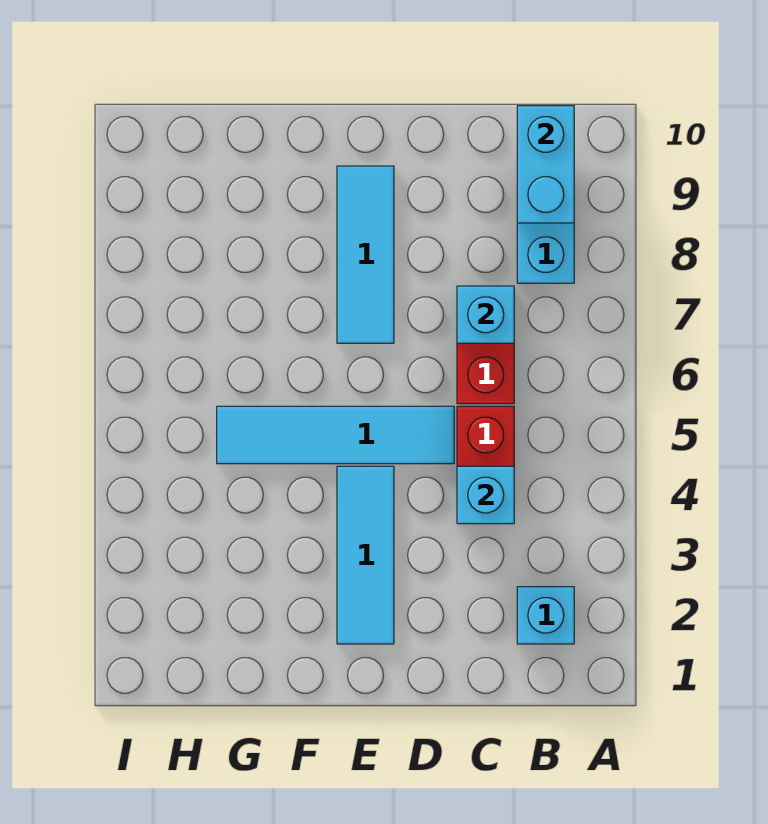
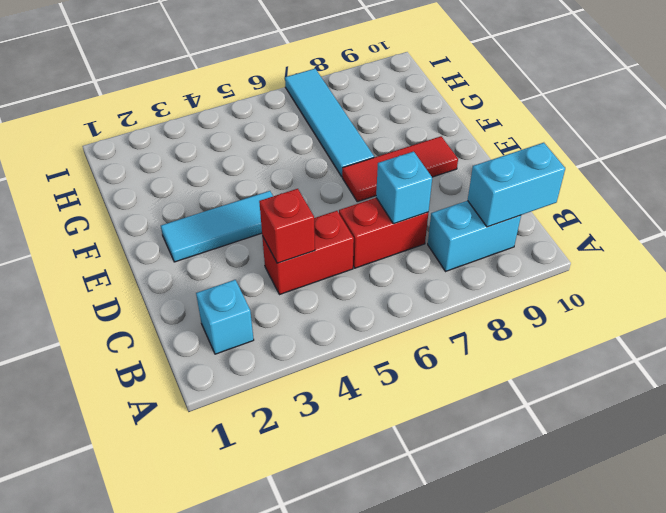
cyan brick C4 level 2 -> red brick C4 level 2
cyan tile D5:G5 level 1 -> cyan tile F7:I7 level 1
cyan tile E7:E9 level 1 -> red tile E7:E9 level 1

